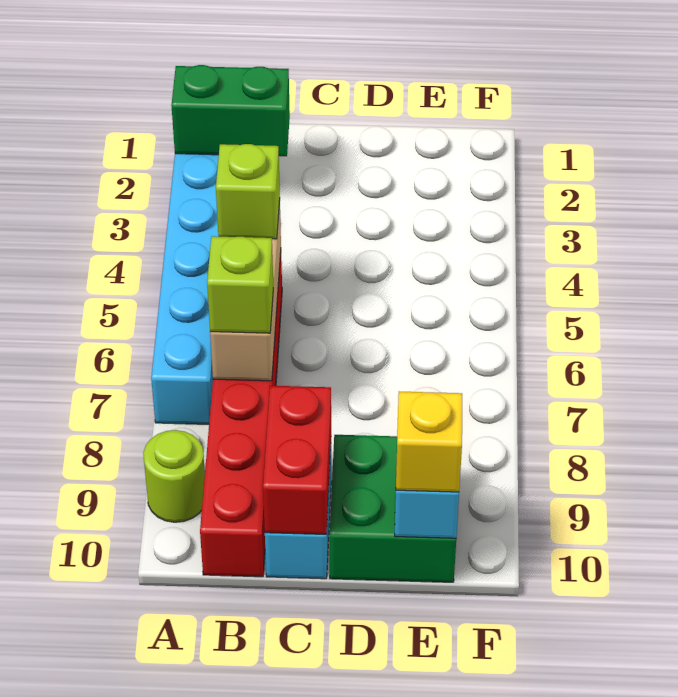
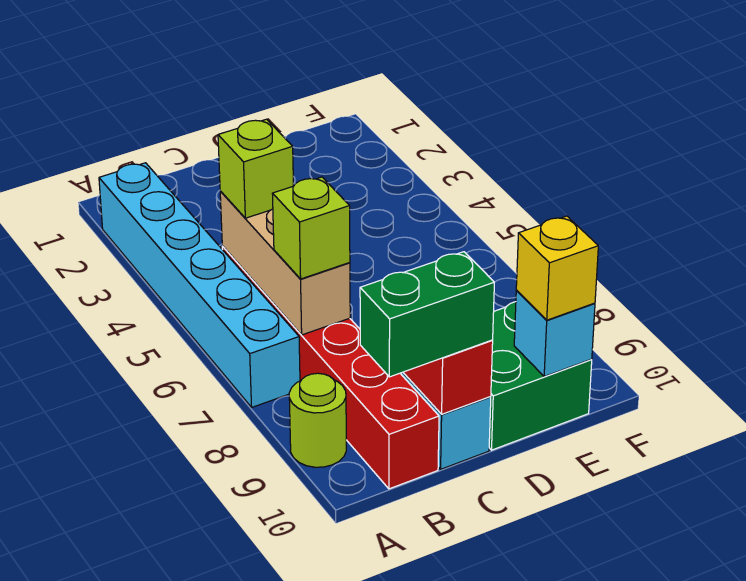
green brick A2:B2 level 2 -> green brick B10:C10 level 3

